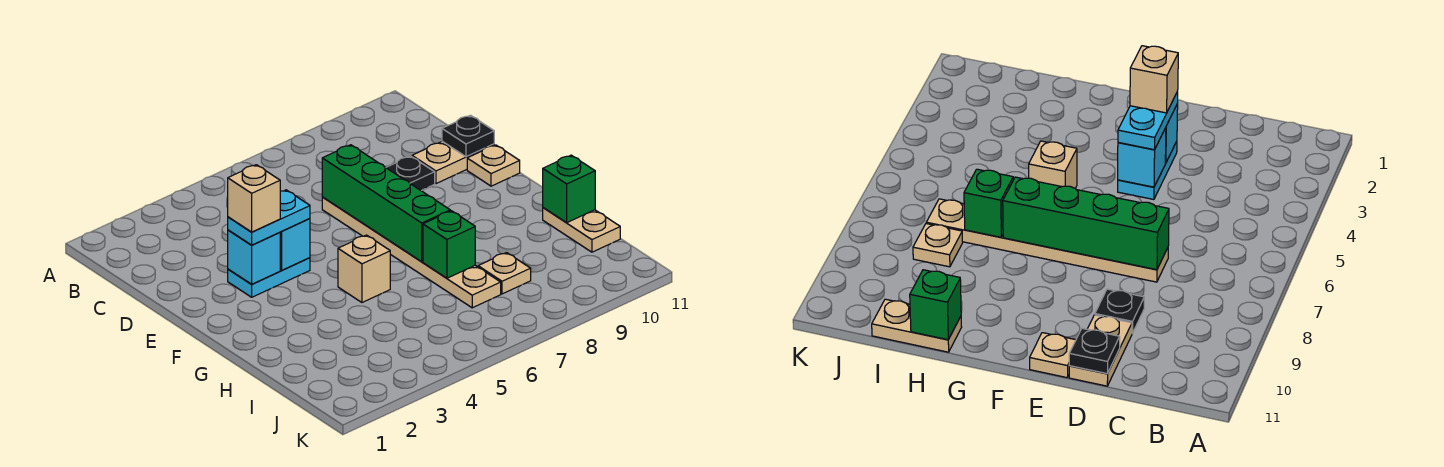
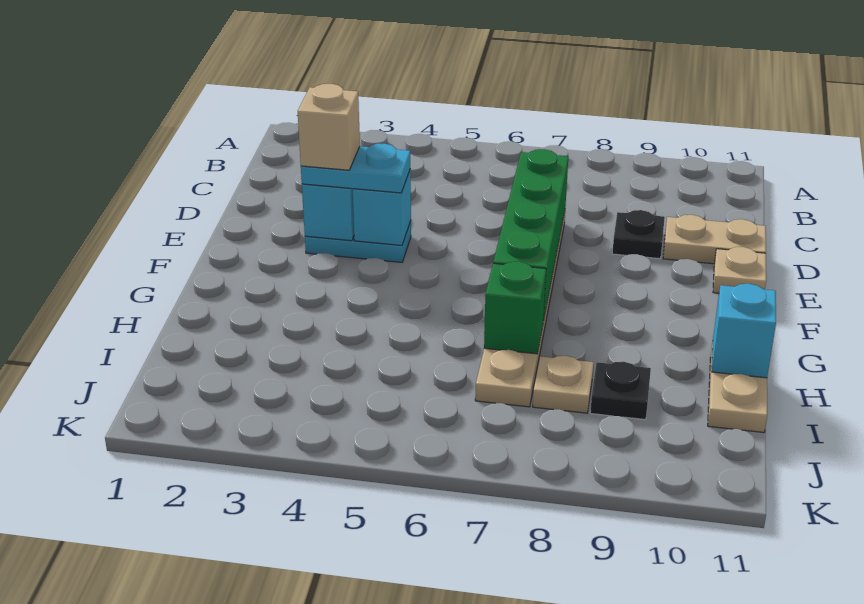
black plate D11 level 2 -> black plate I9 level 1
tan brick G5 level 1 -> none
green brick H11 level 2 -> cyan brick H11 level 2

